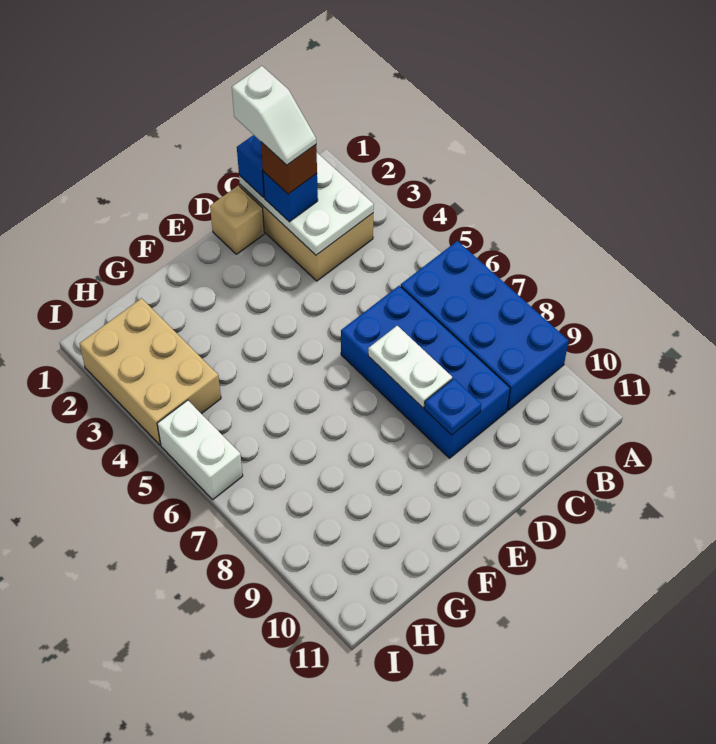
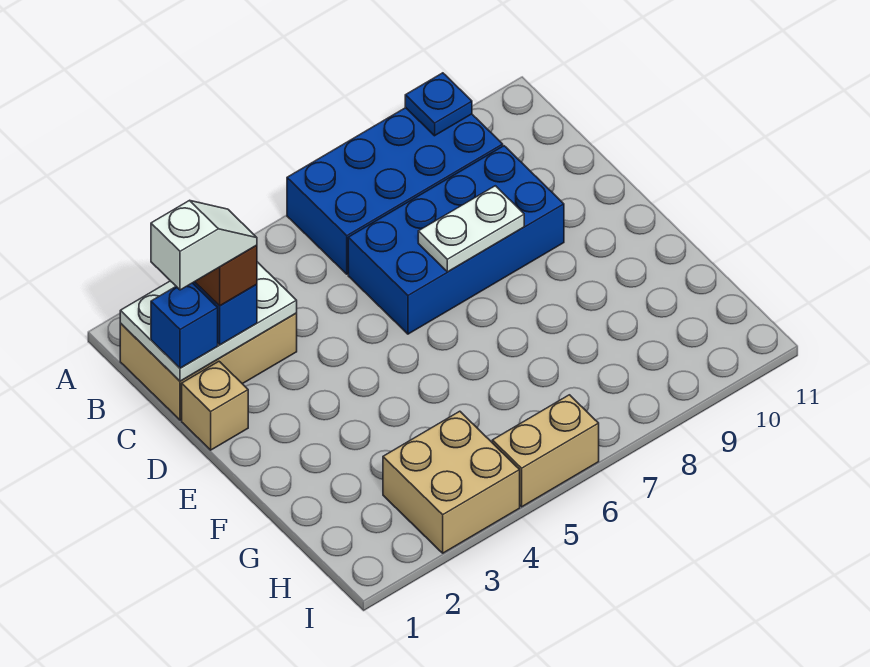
blue plate D9 level 2 -> blue plate A9 level 2
tan brick H2:I4 level 1 -> tan brick H3:I4 level 1
white brick I5:I6 level 1 -> tan brick I5:I6 level 1

